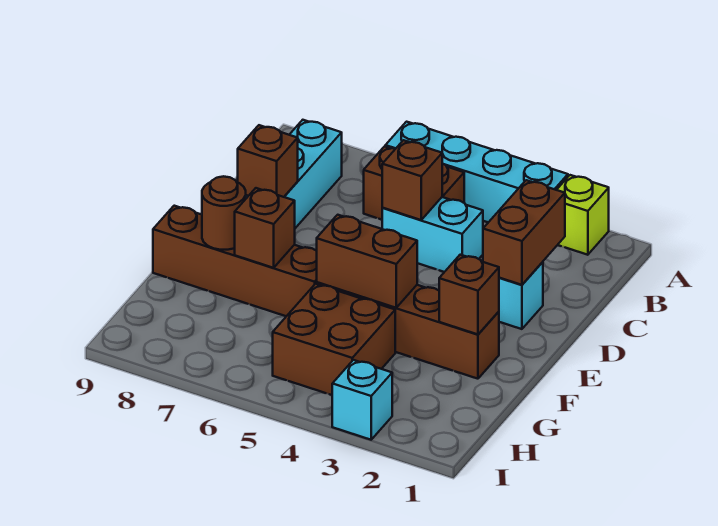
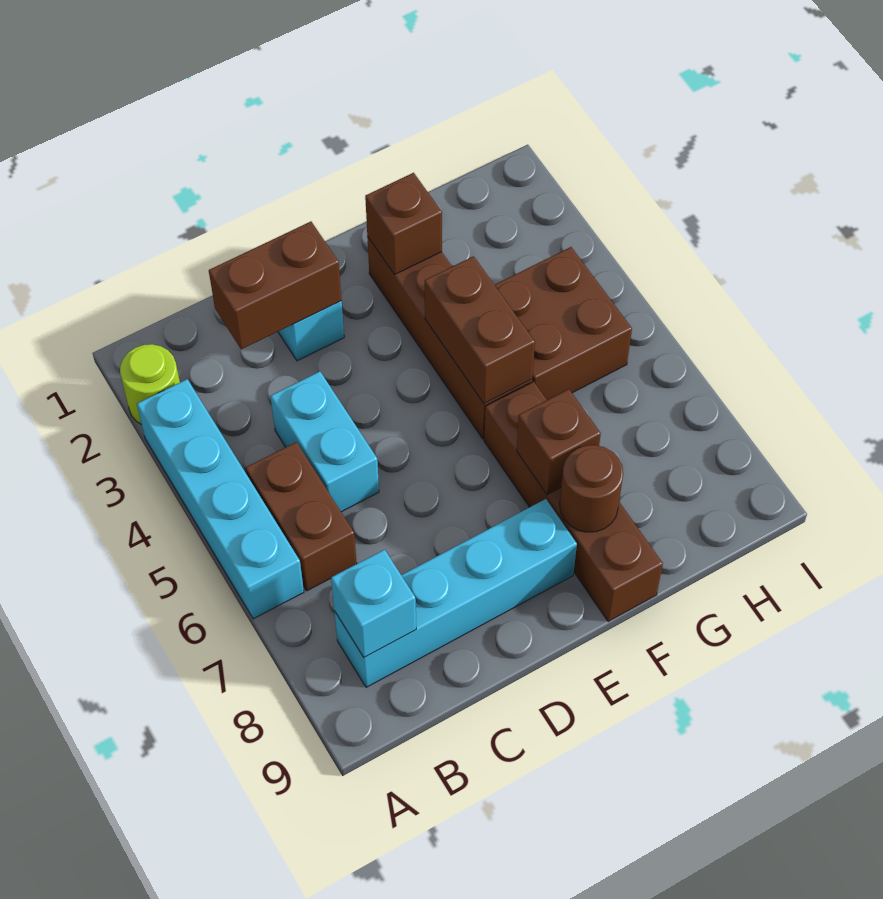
lime brick A2 level 1 -> lime round brick A2 level 1
brown brick C5 level 2 -> none
brown brick D8 level 2 -> none
cyan brick I3 level 1 -> cyan brick B8 level 2

